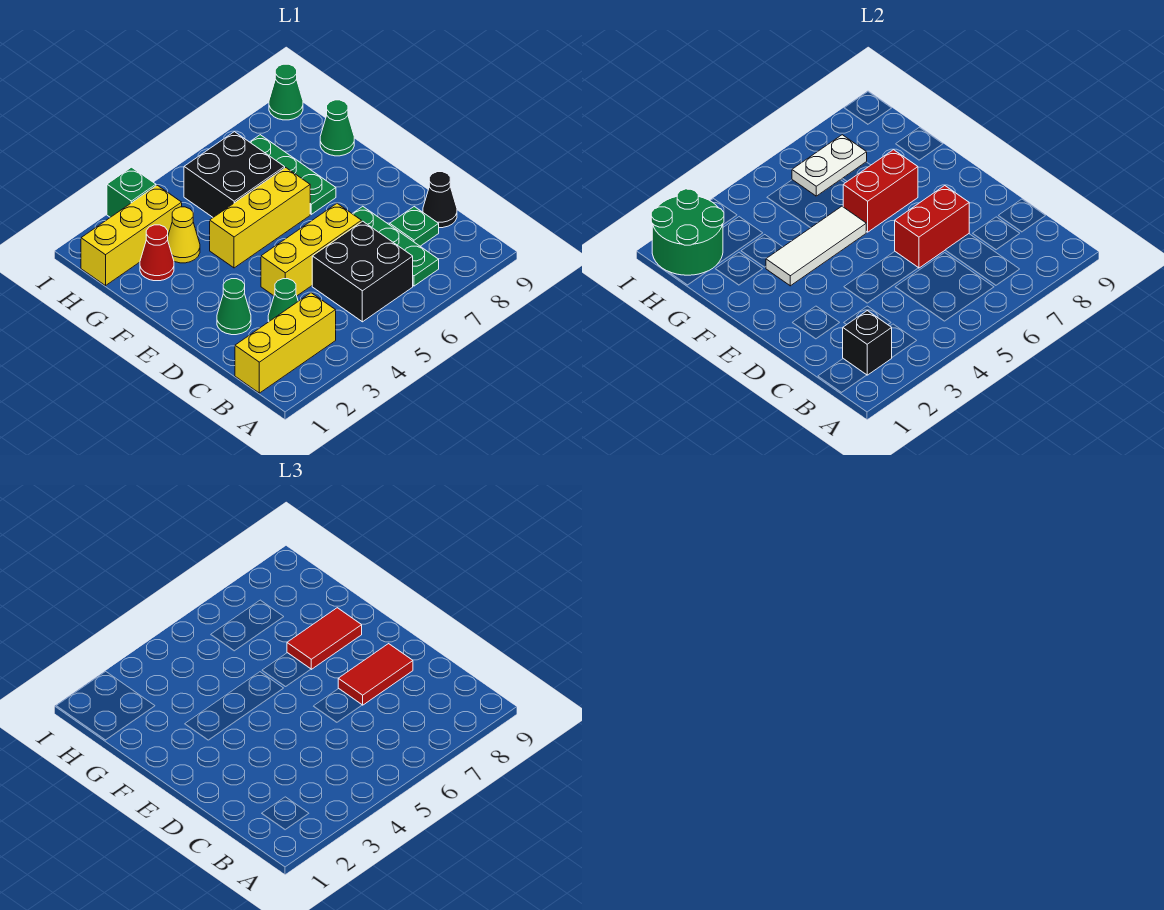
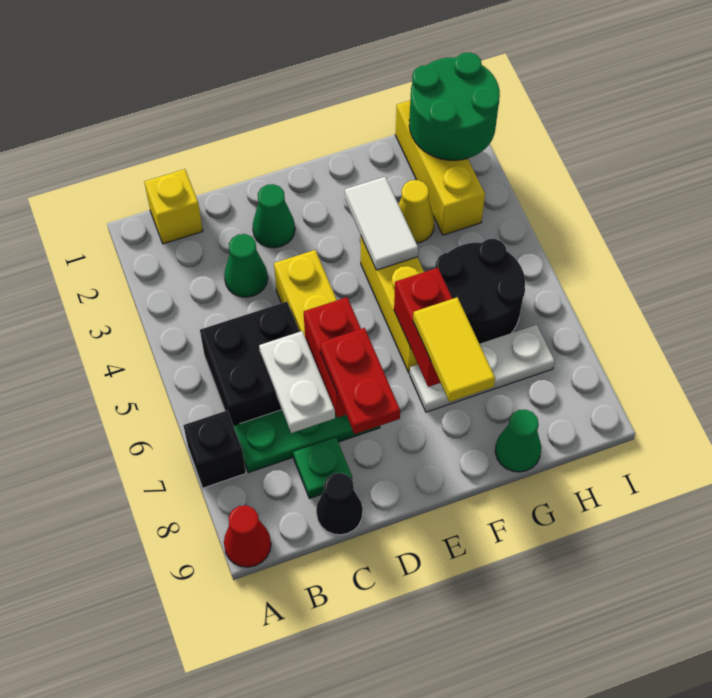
yellow brick B1:B3 level 1 -> yellow brick B1 level 1
black brick B2 level 2 -> black brick A7 level 1
red tile D7:D8 level 3 -> red plate D7:D8 level 3
white tile F3:F5 level 2 -> white tile F3:F4 level 2
green plate F7:H7 level 1 -> white plate F7:H7 level 1
red tile F7:F8 level 3 -> yellow tile F7:F8 level 3
red cone G2 level 1 -> red cone A9 level 1
black brick G5:H6 level 1 -> black round brick G5:H6 level 1
white plate H6:H7 level 2 -> white plate C6:C7 level 2
green brick I3 level 1 -> none
green cone I9 level 1 -> none

